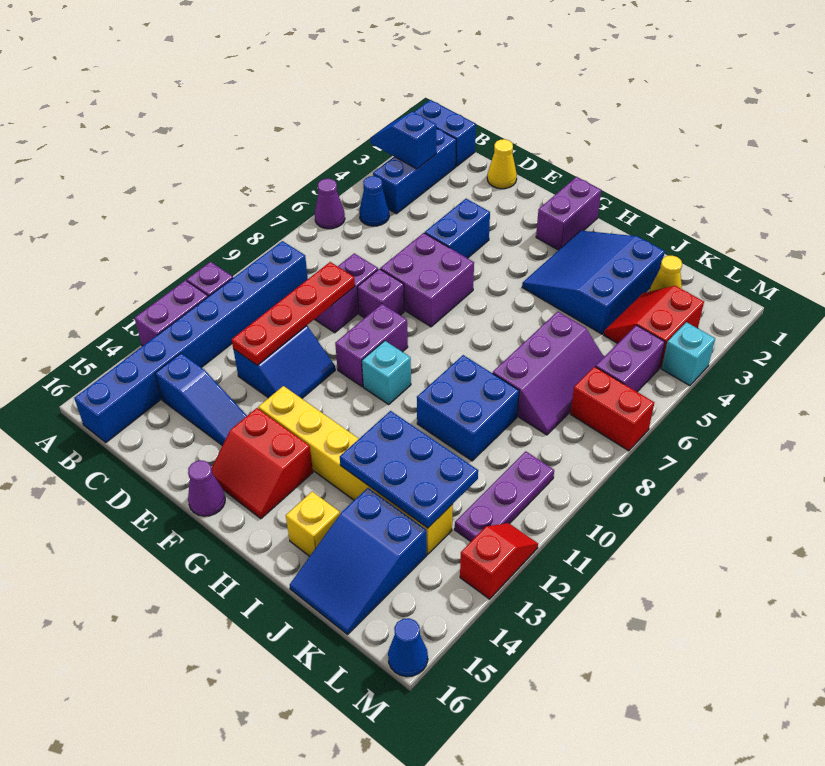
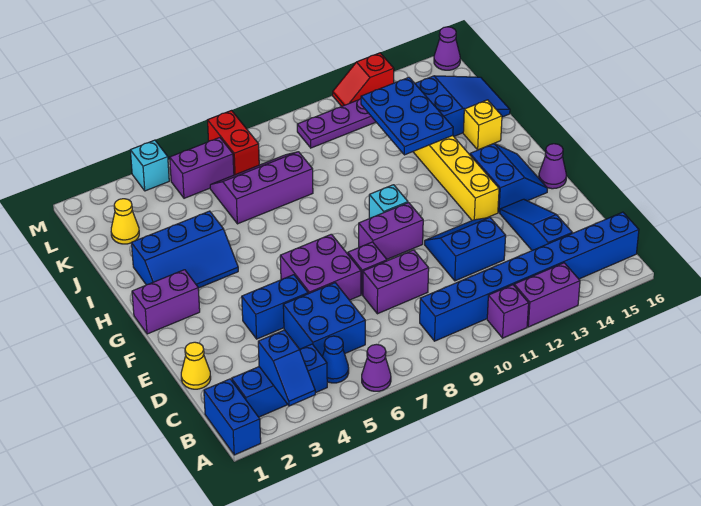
red plate D9:D12 level 2 -> none
red slope F14:G15 level 1 top 14 -> blue slope F14:G15 level 1 top 14
blue slope H2:J4 level 1 top J -> blue slope H2:I4 level 1 top I
blue brick I9:J10 level 1 -> blue brick C5:D6 level 1
red slope K3:L4 level 1 top L -> none
blue cone M16 level 1 -> purple cone M16 level 1

